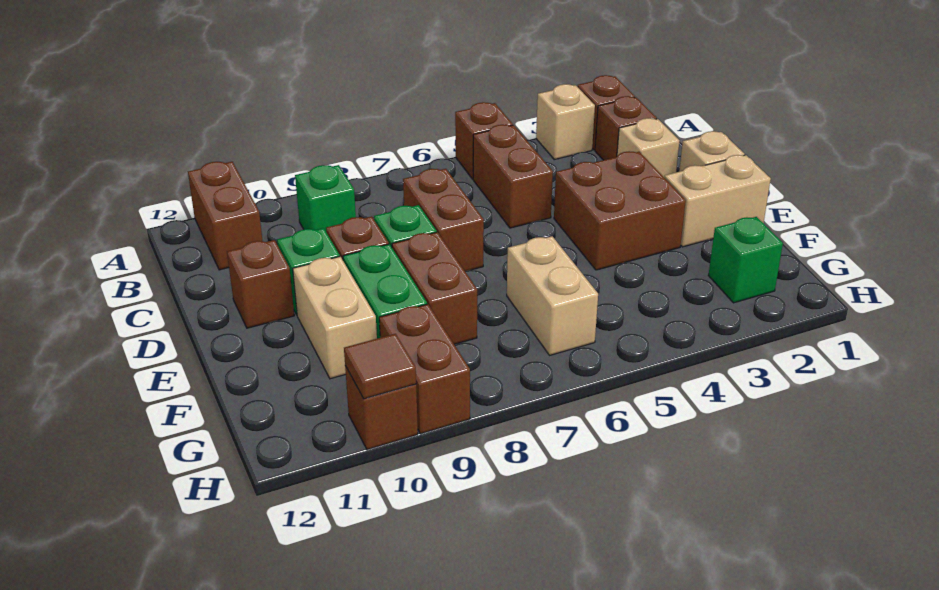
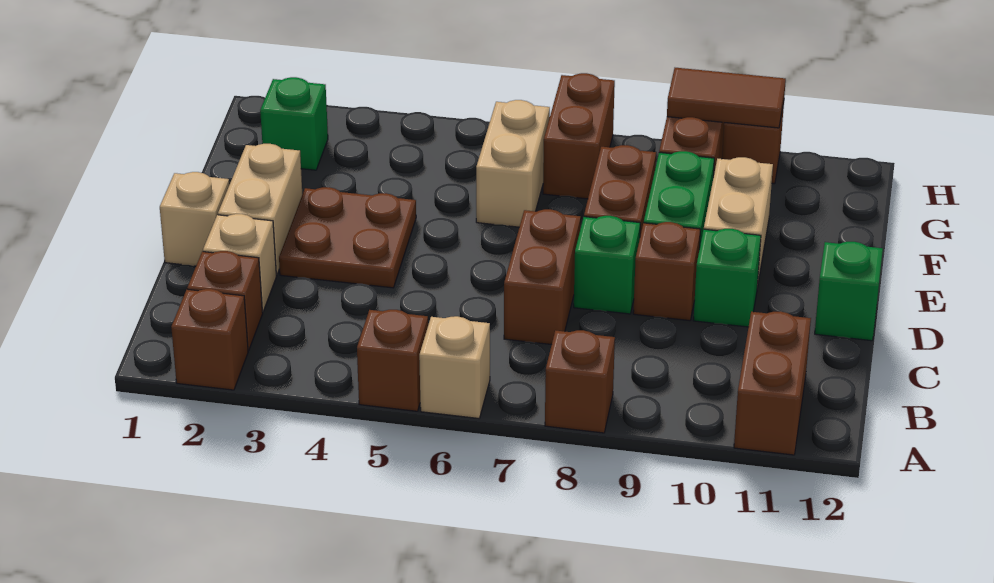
tan brick A3 level 1 -> tan brick A6 level 1
brown brick B5:C5 level 1 -> brown brick G7:H7 level 1
green brick B9 level 1 -> green brick D12 level 1
brown brick D3:E4 level 1 -> brown plate D3:E4 level 1
brown brick D11 level 1 -> brown brick A8 level 1
tan brick E1:E2 level 1 -> tan brick D2:E2 level 1
brown tile H10 level 2 -> brown tile H9:H10 level 2

